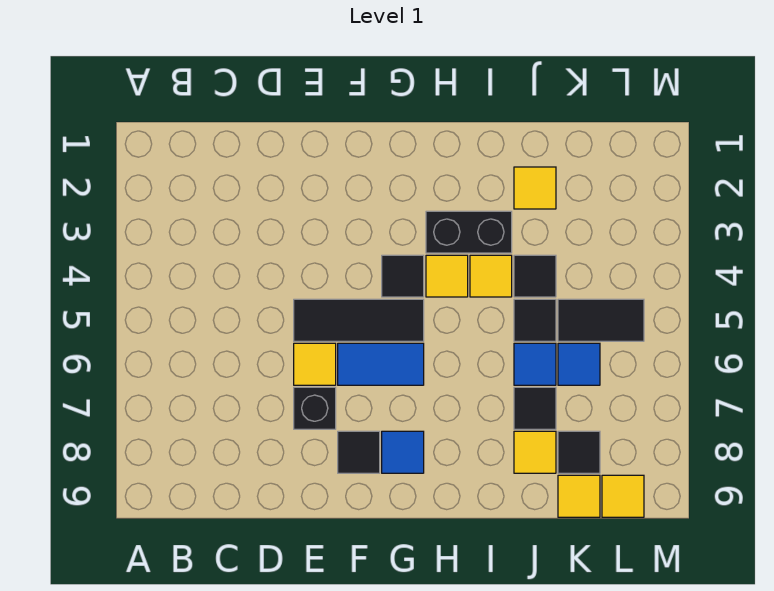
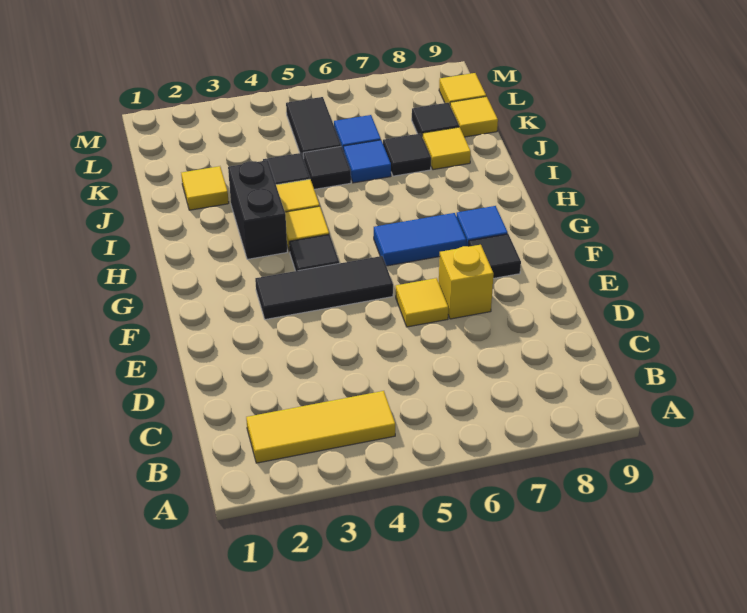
none -> yellow tile B2:B4 level 1
black tile E5:G5 level 1 -> black tile F3:F5 level 1
black brick E7 level 1 -> yellow brick E7 level 1
blue tile F6:G6 level 1 -> blue tile G6:G7 level 1

